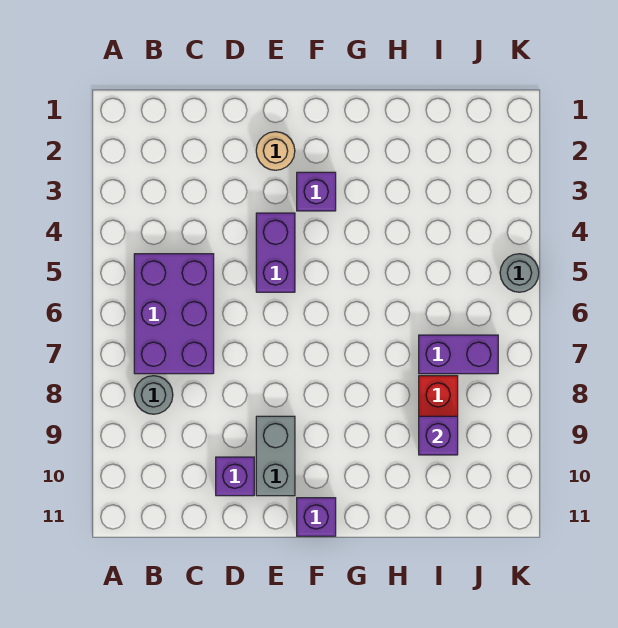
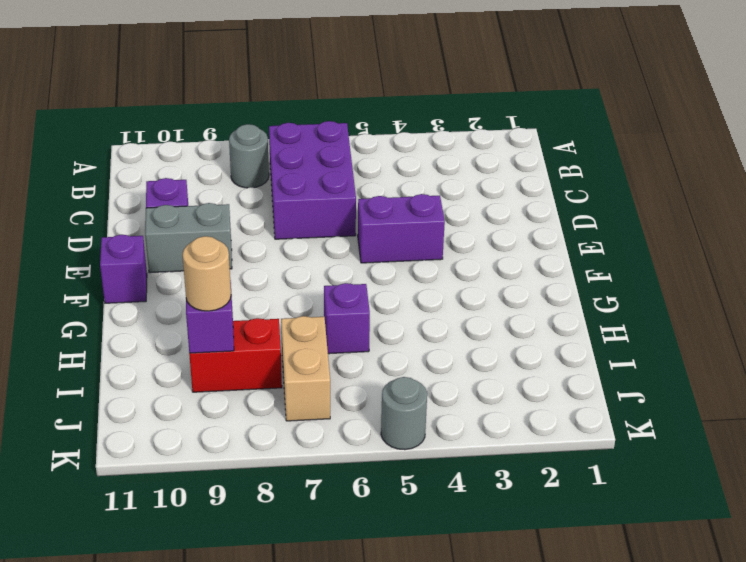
purple brick B5:C7 level 1 -> purple brick B6:D7 level 1
tan round brick E2 level 1 -> tan round brick I9 level 3
purple brick F3 level 1 -> purple brick H6 level 1
purple brick I7:J7 level 1 -> tan brick I7:J7 level 1

